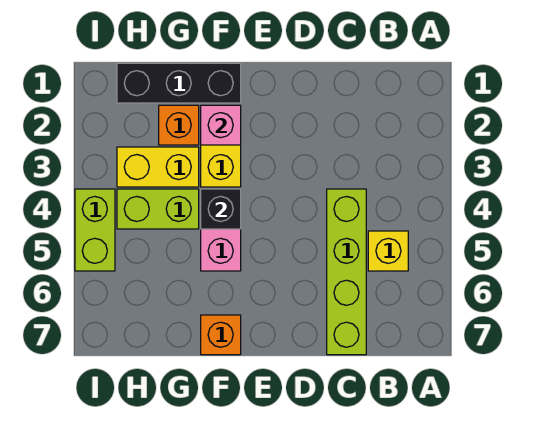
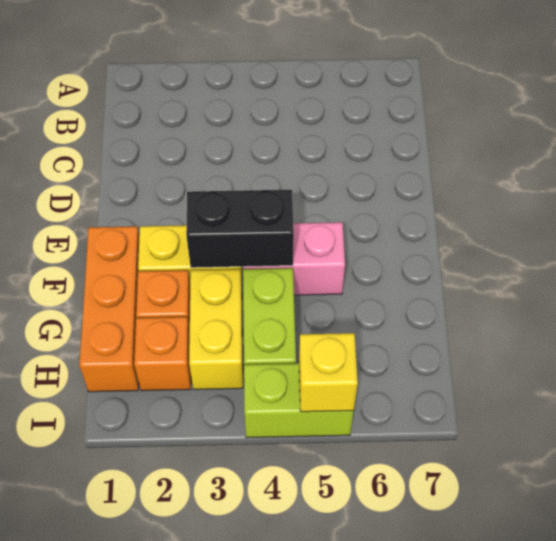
yellow brick B5 level 1 -> yellow brick I5 level 2
lime brick C4:C7 level 1 -> none
black brick F1:H1 level 1 -> orange brick F1:H1 level 1
pink brick F2 level 2 -> none
black brick F4 level 2 -> black brick F3:F4 level 2
orange brick F7 level 1 -> orange brick H2 level 1

